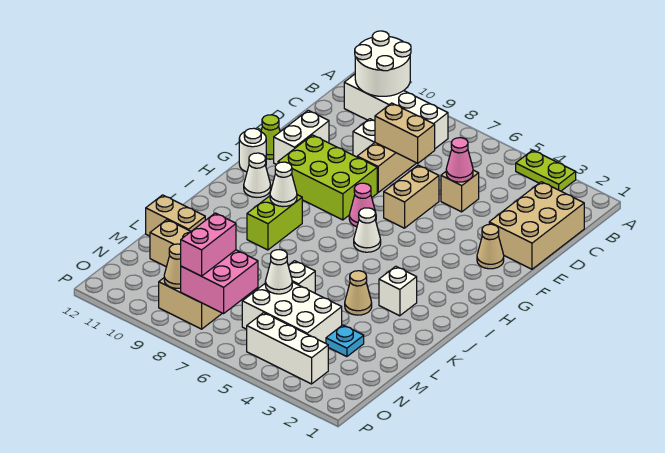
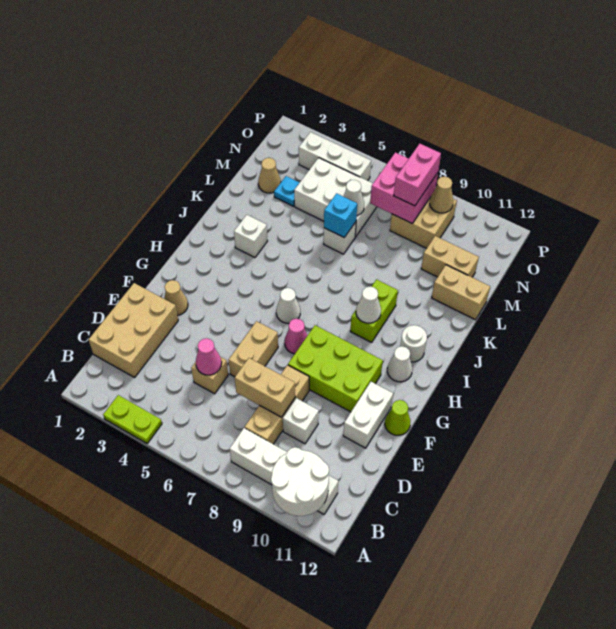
white round brick G12 level 1 -> white round brick I11 level 1
tan cone K4 level 1 -> tan cone M2 level 1
none -> cyan brick L6 level 2

